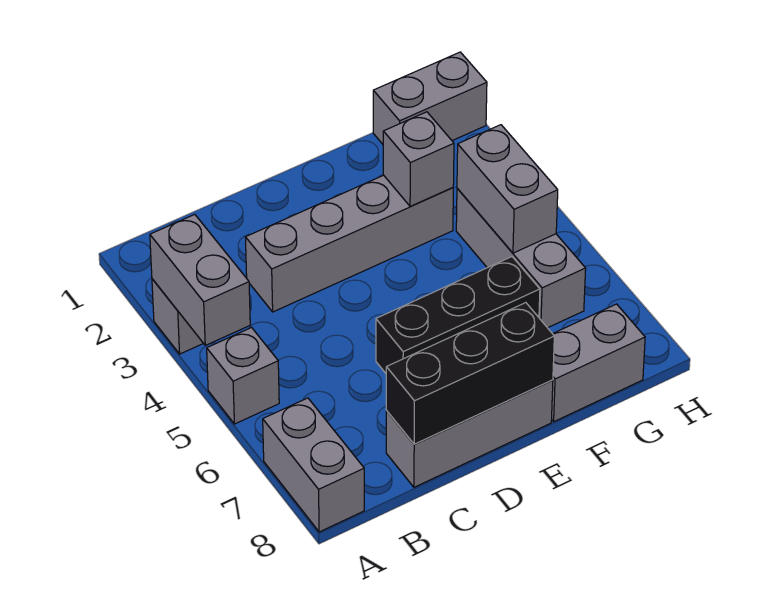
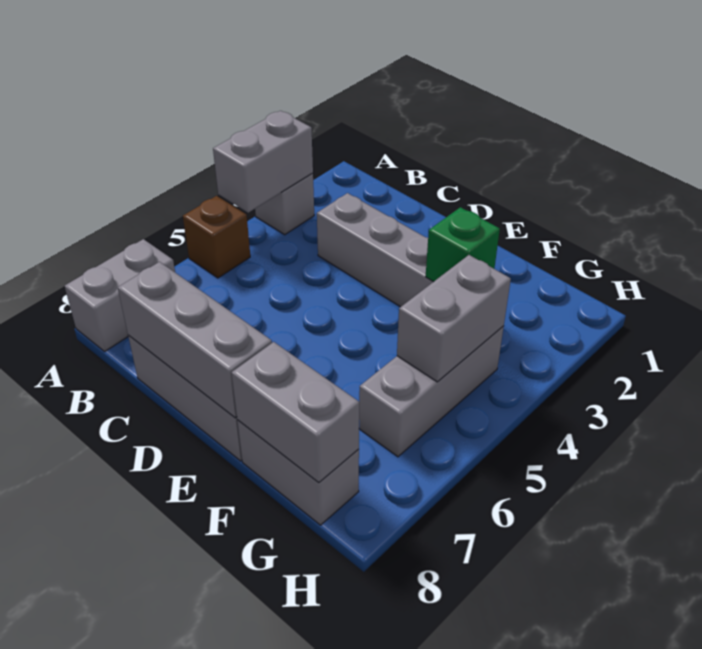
grey brick A5 level 1 -> brown brick A5 level 1
black brick C8:E8 level 2 -> grey brick C8:E8 level 2
black brick D6:F6 level 1 -> none
grey brick F3 level 2 -> green brick F3 level 2
grey brick G1:H1 level 1 -> grey brick F8:G8 level 2

